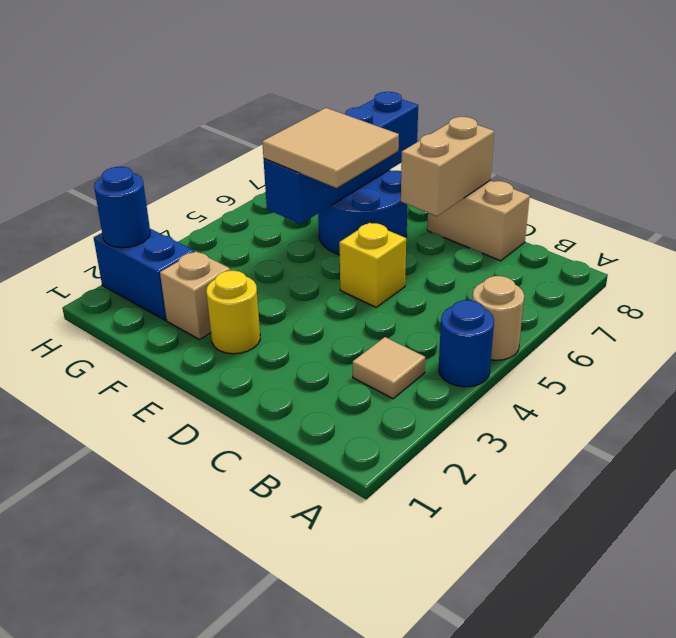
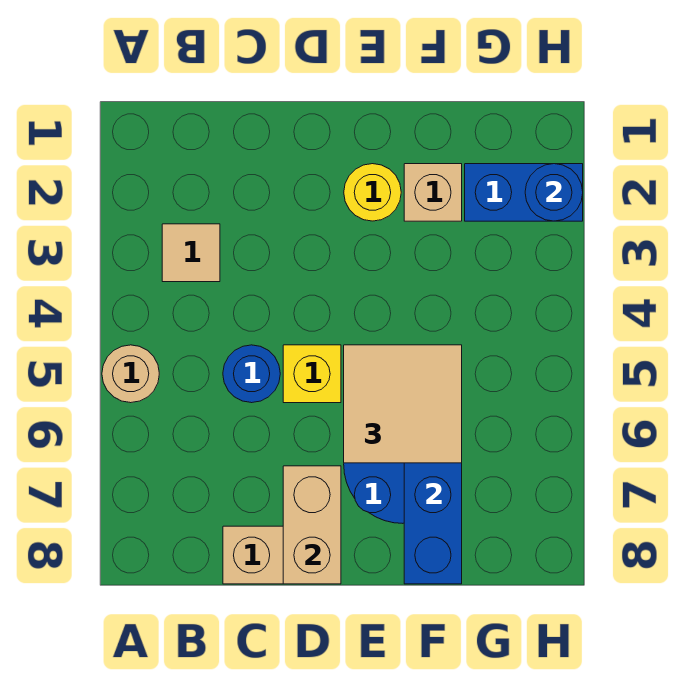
blue round brick A4 level 1 -> blue round brick C5 level 1

